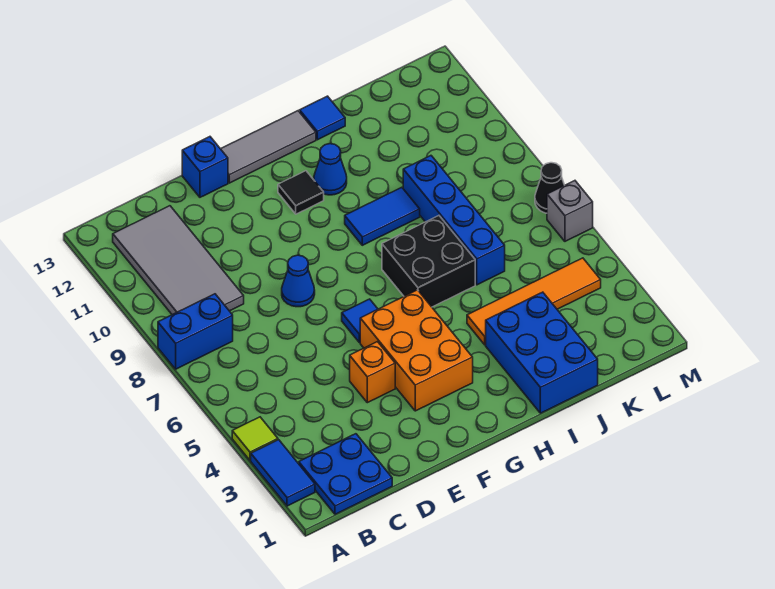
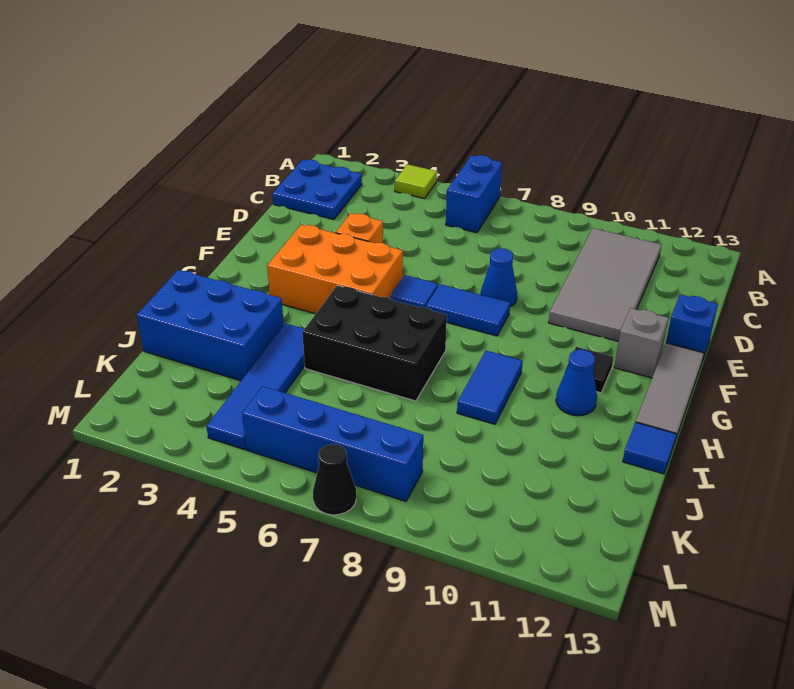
blue tile A2:A3 level 1 -> blue tile F7:F8 level 1
blue brick A8:B8 level 1 -> blue brick A6:B6 level 1
grey tile B9:C12 level 1 -> grey tile B10:E11 level 1
black brick H6:I7 level 1 -> black brick H5:I7 level 1
orange tile I4:L4 level 1 -> blue tile I4:L4 level 1
blue brick J6:J9 level 1 -> blue brick L5:L8 level 1
grey brick M6 level 1 -> grey brick F12 level 1

